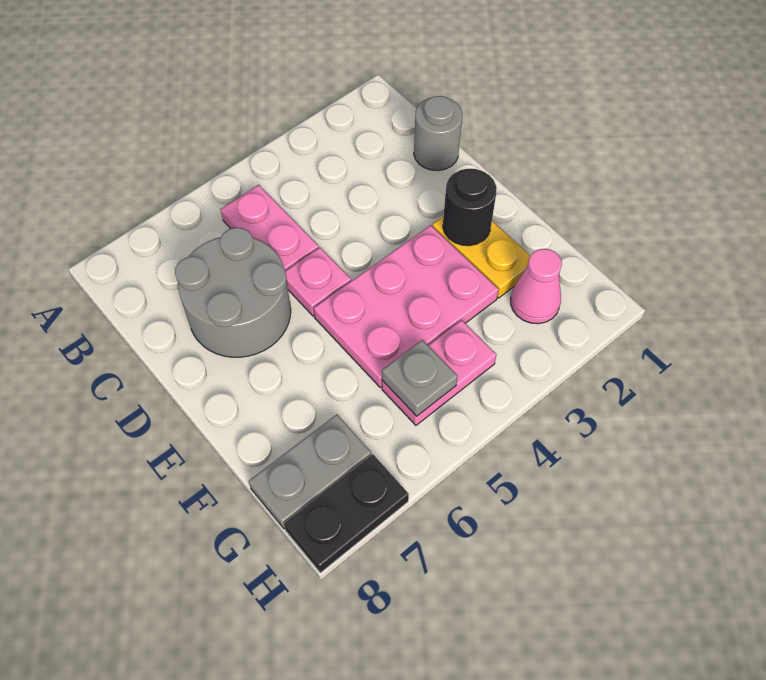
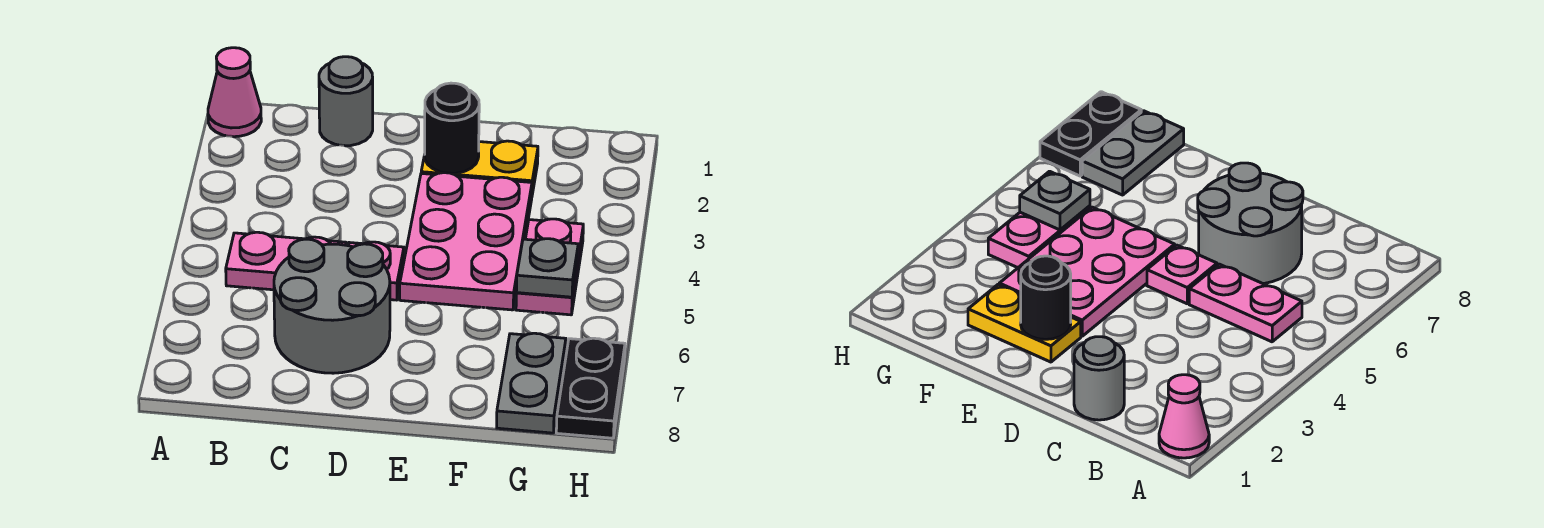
pink cone G2 level 1 -> pink cone A1 level 1

